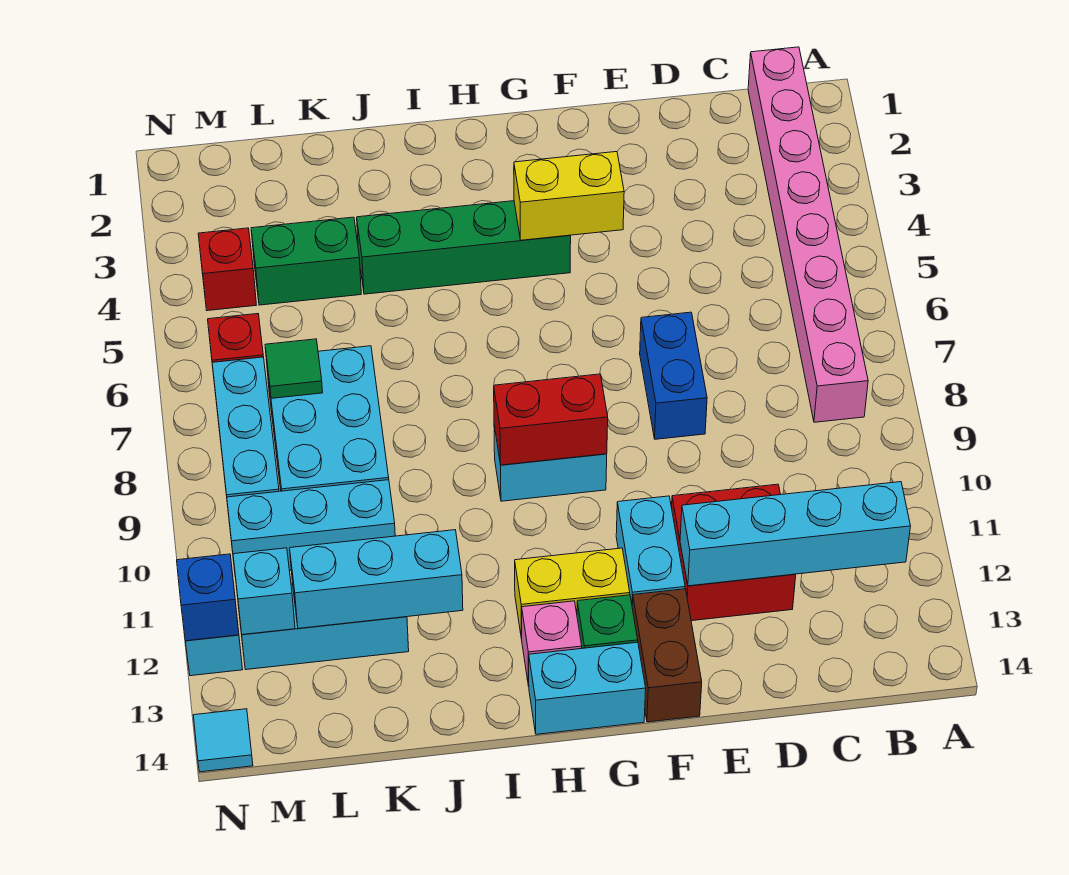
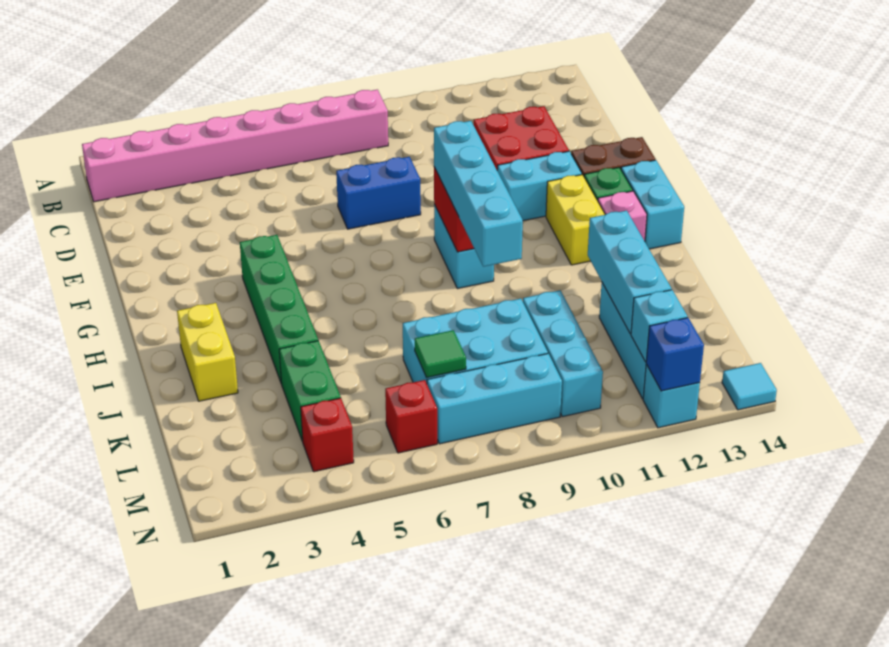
cyan brick B12:E12 level 2 -> cyan brick G9:J9 level 3
yellow brick F4:G4 level 2 -> yellow brick I2:J2 level 1

